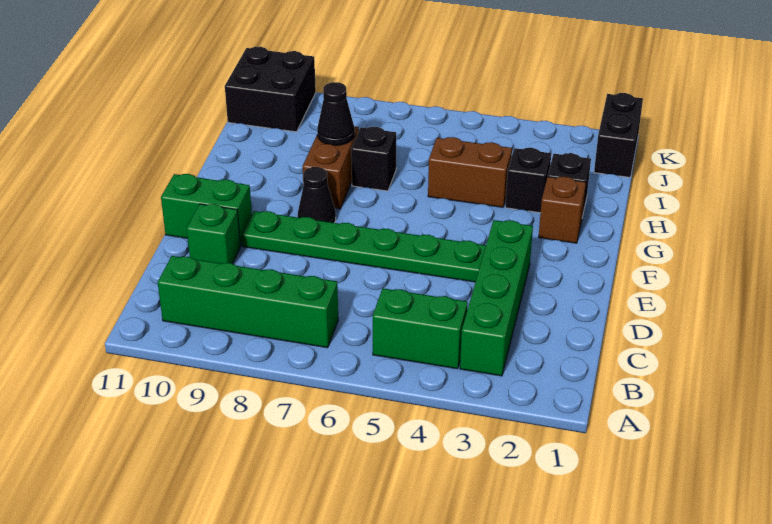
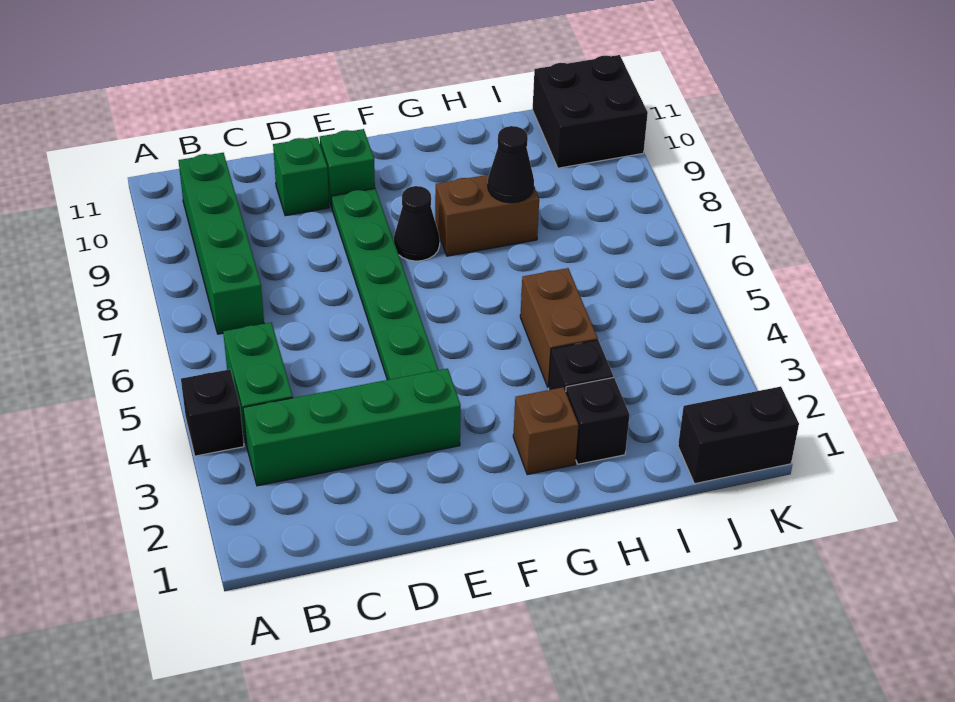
green brick E10:E11 level 1 -> green brick E10 level 1
black brick H7 level 1 -> black brick A4 level 1

